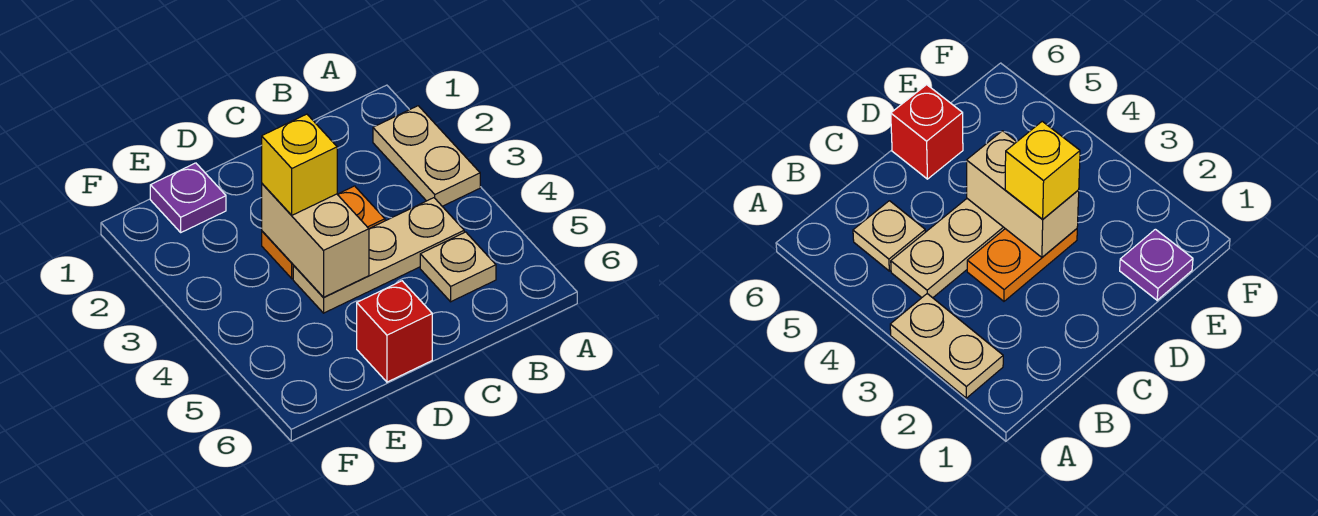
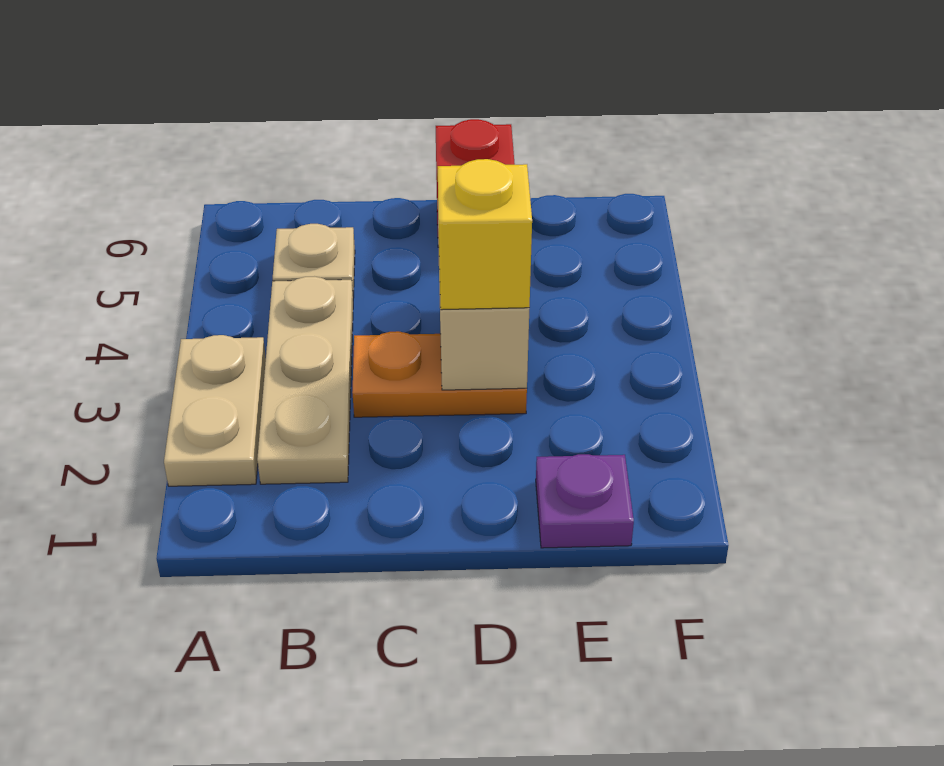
tan plate B4:D4 level 1 -> tan plate B2:B4 level 1

